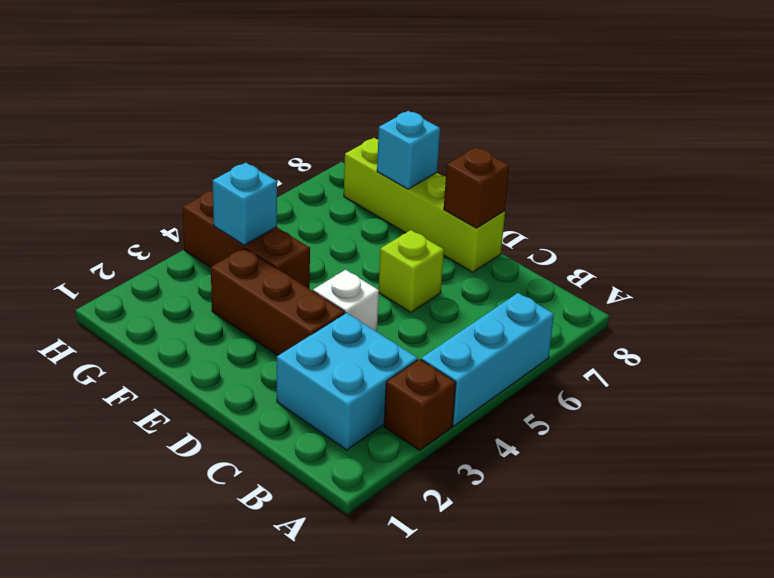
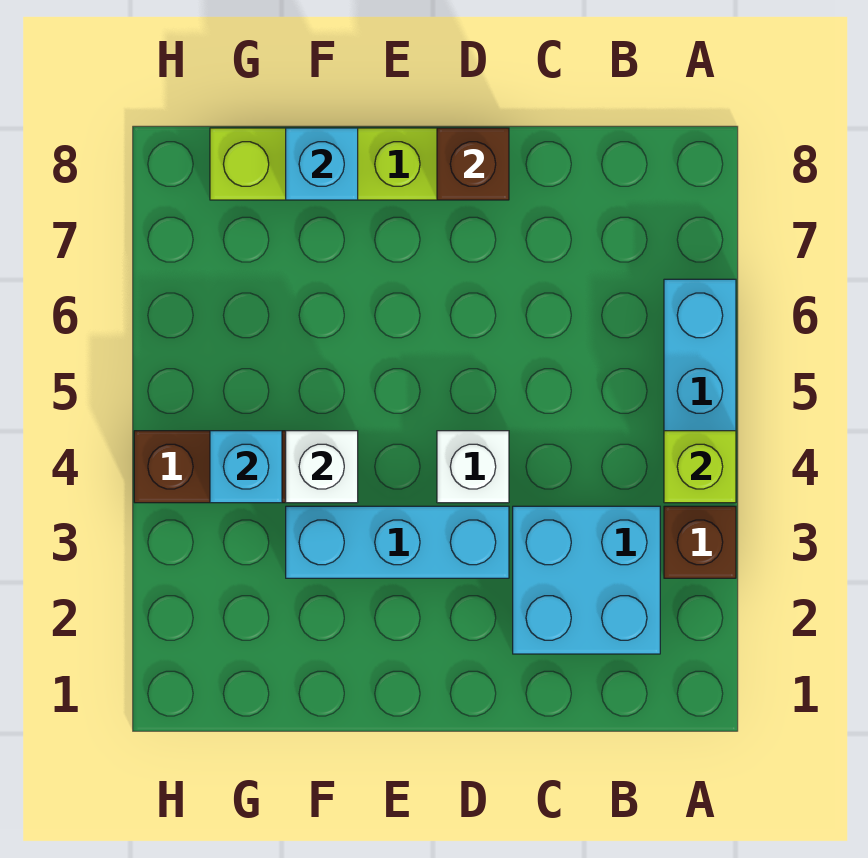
brown brick D3:F3 level 1 -> cyan brick D3:F3 level 1
lime brick D6 level 1 -> lime brick A4 level 2
none -> white brick F4 level 2

